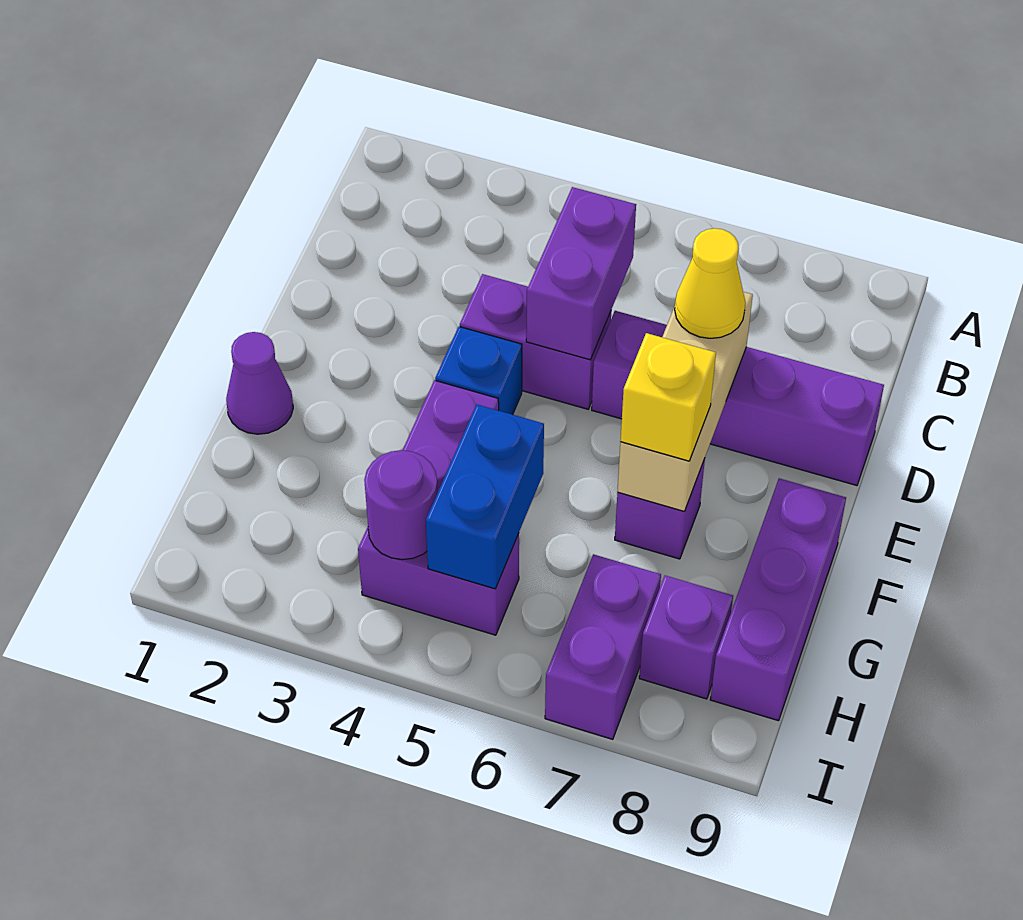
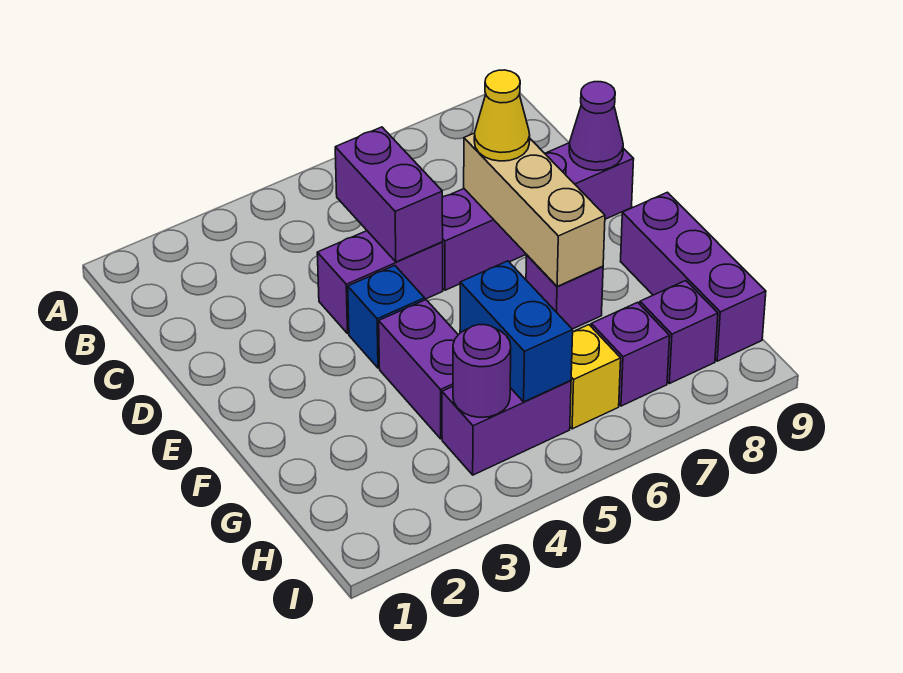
purple cone F1 level 1 -> purple cone D9 level 2
yellow brick F7 level 3 -> yellow brick H6 level 1
purple brick H7:I7 level 1 -> purple brick H7 level 1

